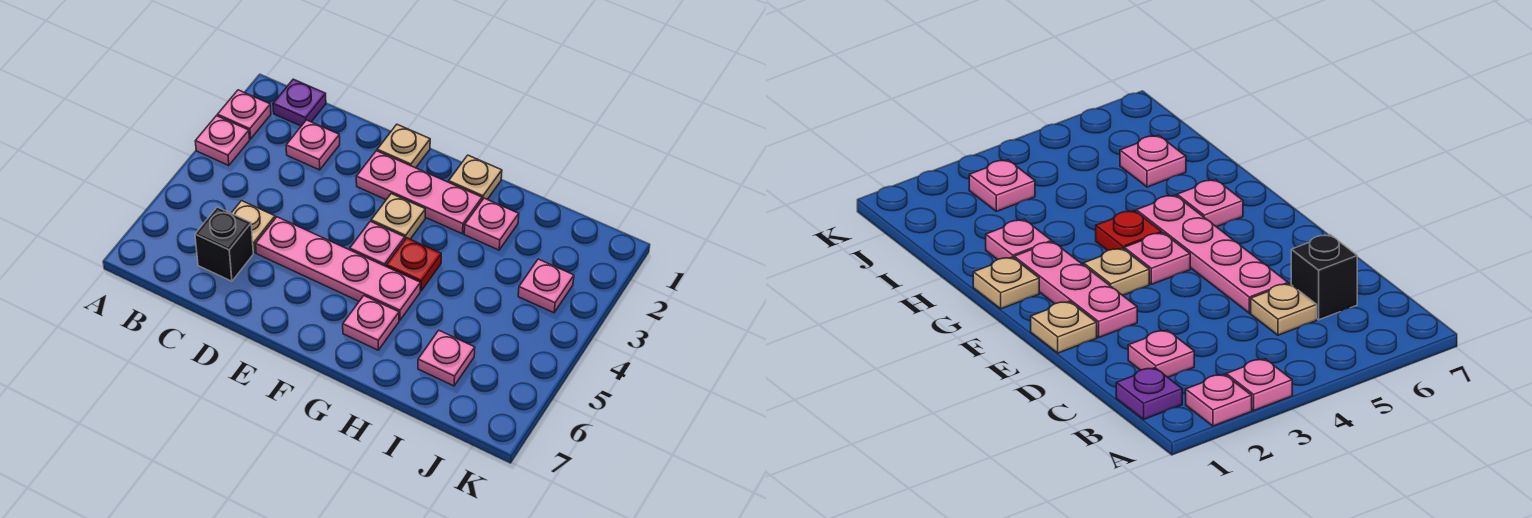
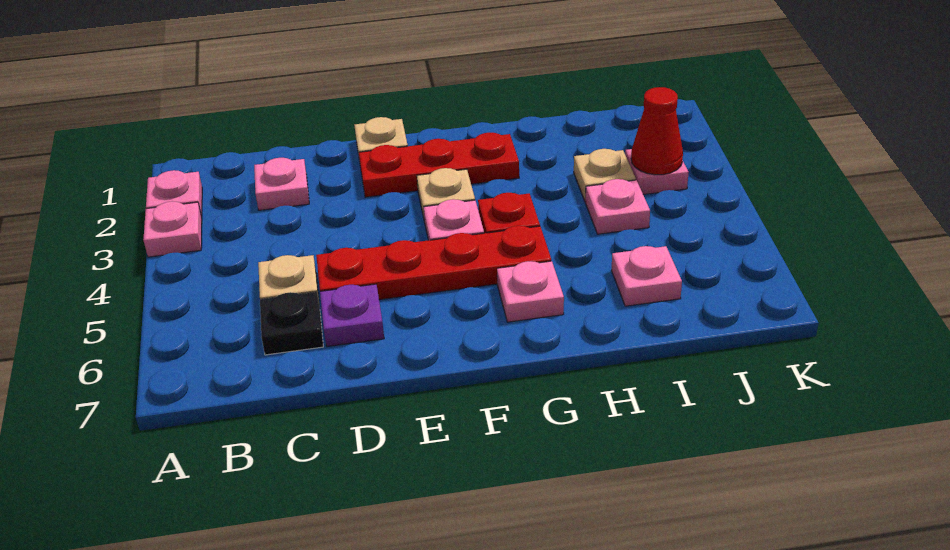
purple plate B1 level 1 -> purple plate D6 level 1
black brick C6 level 1 -> black plate C6 level 1
pink plate D5:G5 level 1 -> red plate D5:G5 level 1
pink plate E2:G2 level 1 -> red plate E2:G2 level 1
tan plate G1 level 1 -> tan plate I3 level 1
pink plate H2 level 1 -> pink plate I4 level 1
none -> red cone J3 level 2

